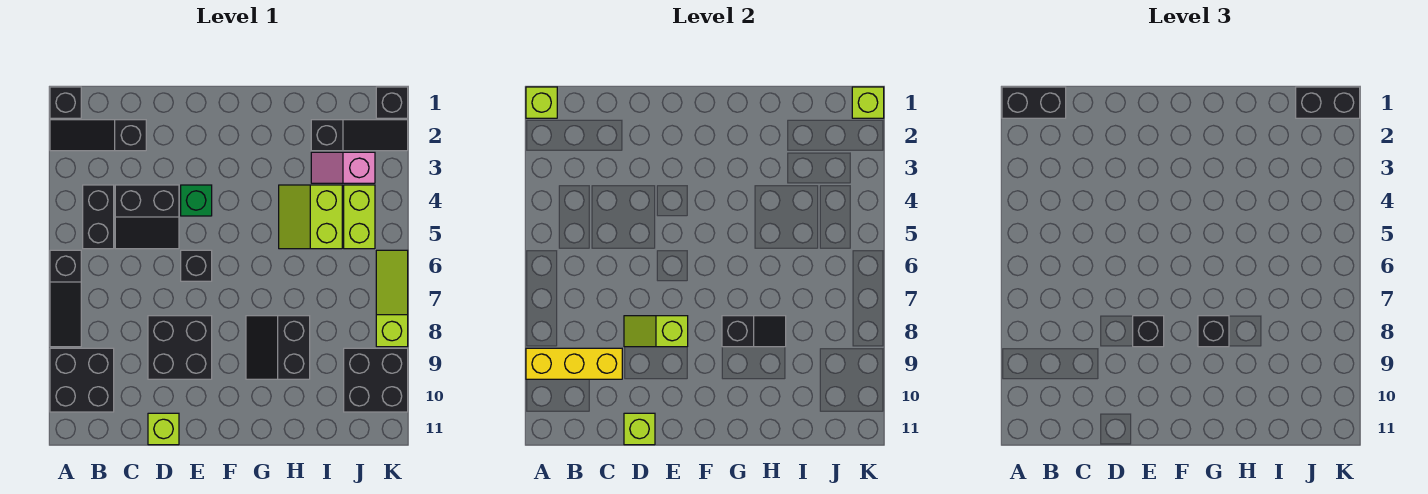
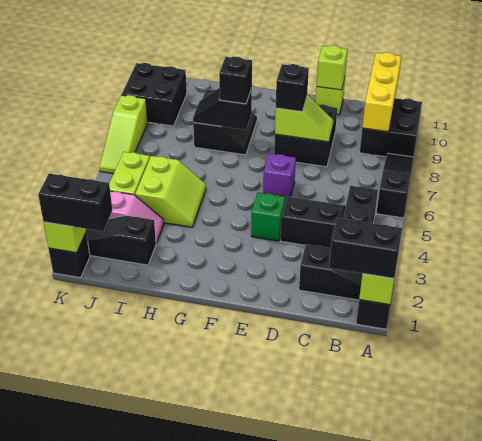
yellow brick A9:C9 level 2 -> yellow brick B9:B11 level 2
black brick E6 level 1 -> purple brick E6 level 1

